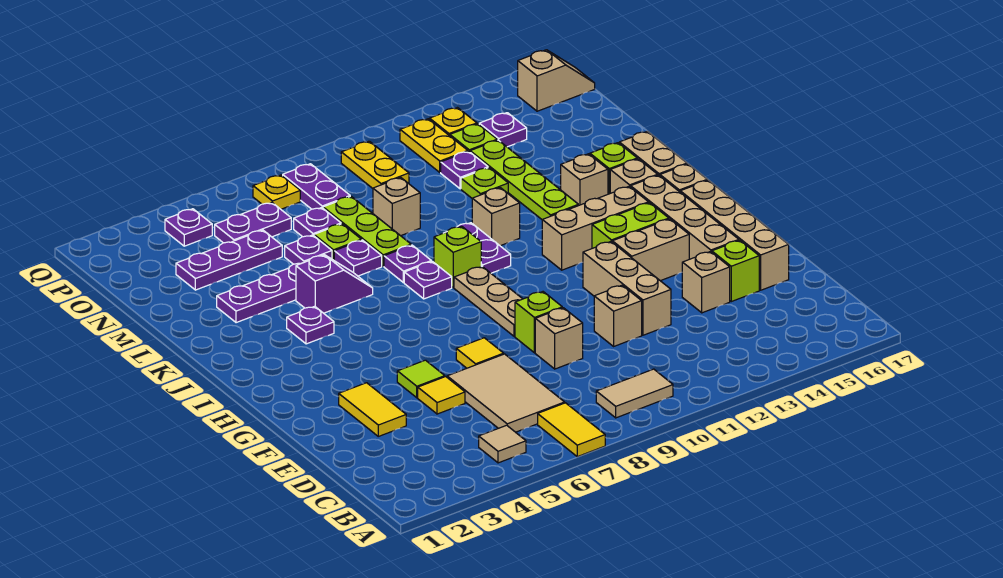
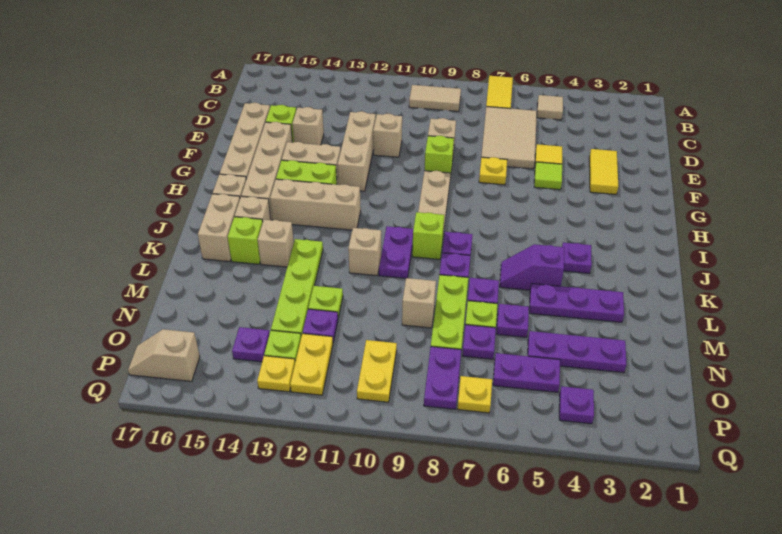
yellow tile F7 level 1 -> yellow plate F7 level 1

